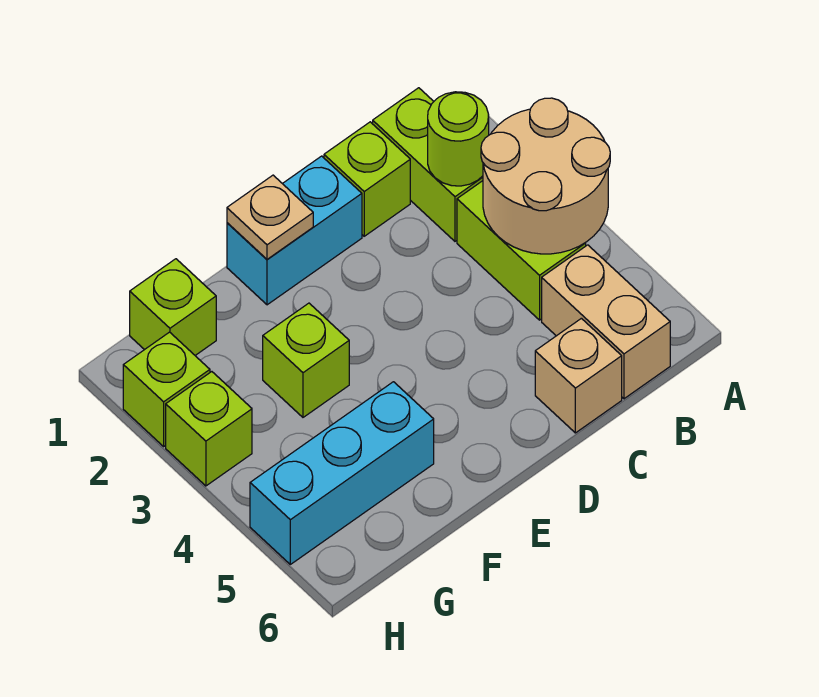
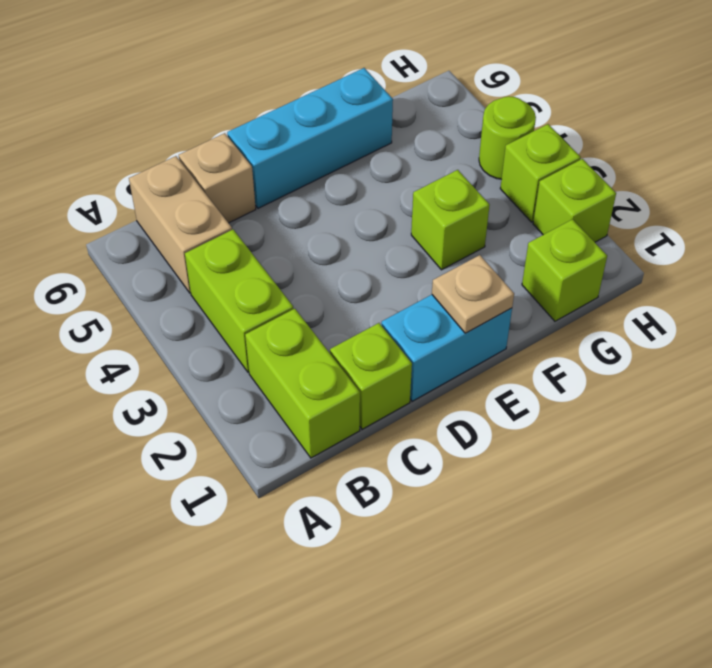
tan round brick A3:B4 level 2 -> none
lime round brick B2 level 2 -> lime round brick H4 level 1
cyan brick F5:H5 level 1 -> cyan brick D6:F6 level 1

